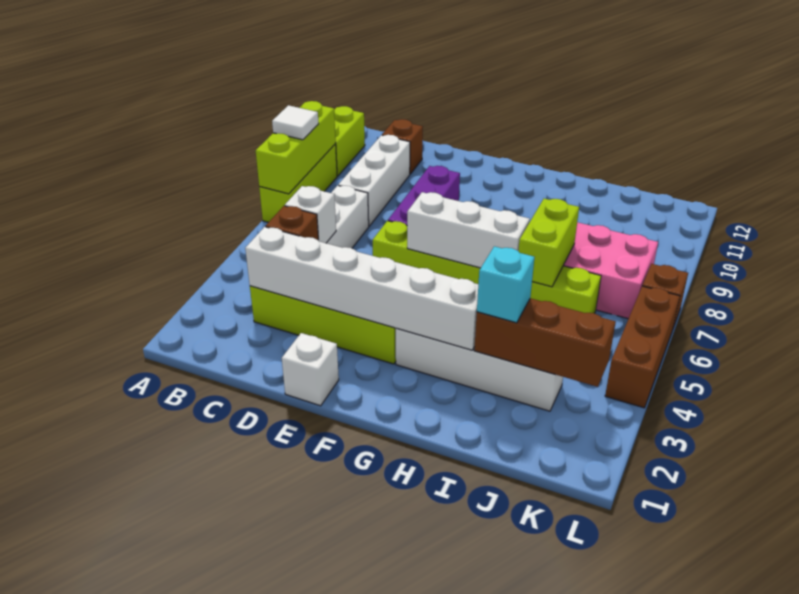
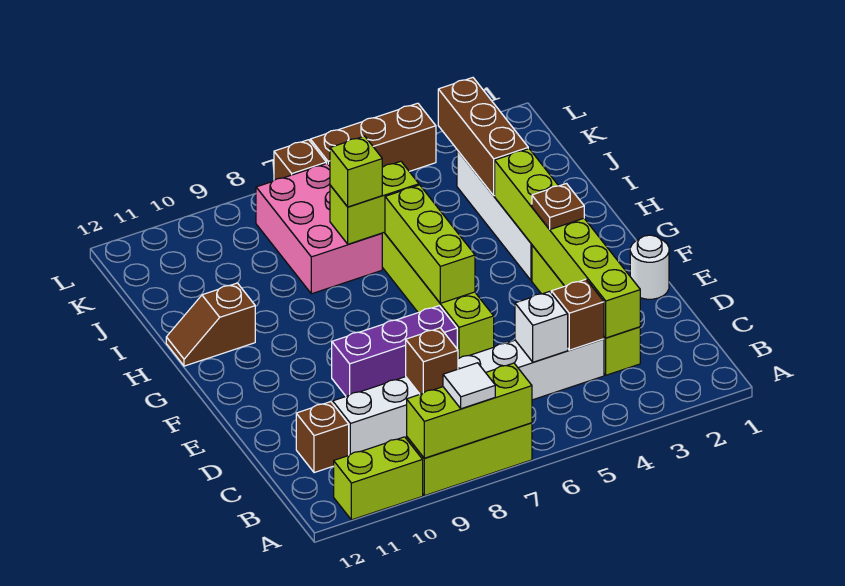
white brick C3:H3 level 2 -> lime brick C3:H3 level 2
none -> brown brick C8 level 2
white brick E1 level 1 -> white round brick E1 level 1
none -> brown plate F3 level 3
white brick F6:H6 level 2 -> lime brick F6:H6 level 2
none -> brown slope H11:H12 level 1 top 11
cyan brick I3 level 3 -> none
none -> lime brick I7 level 3

